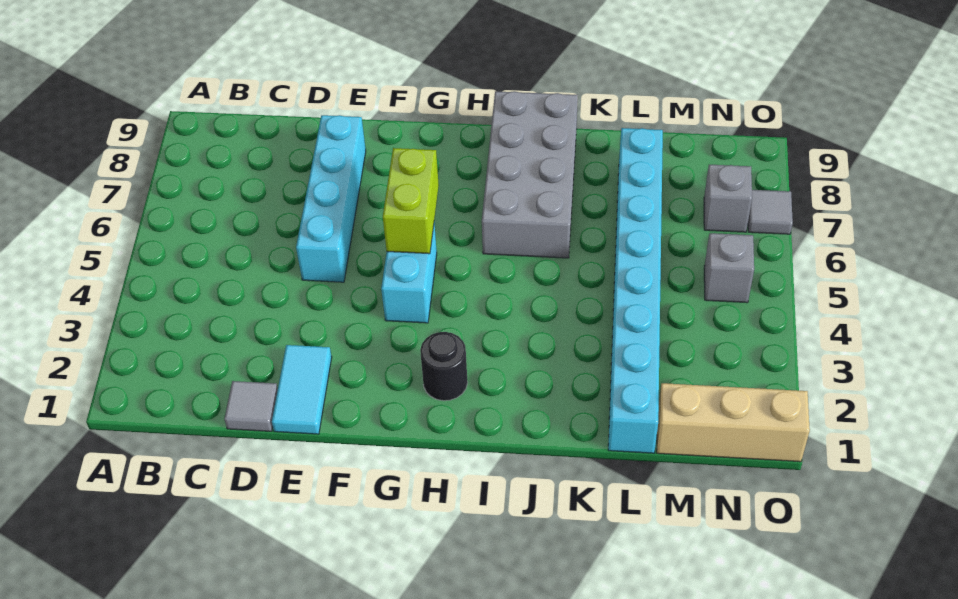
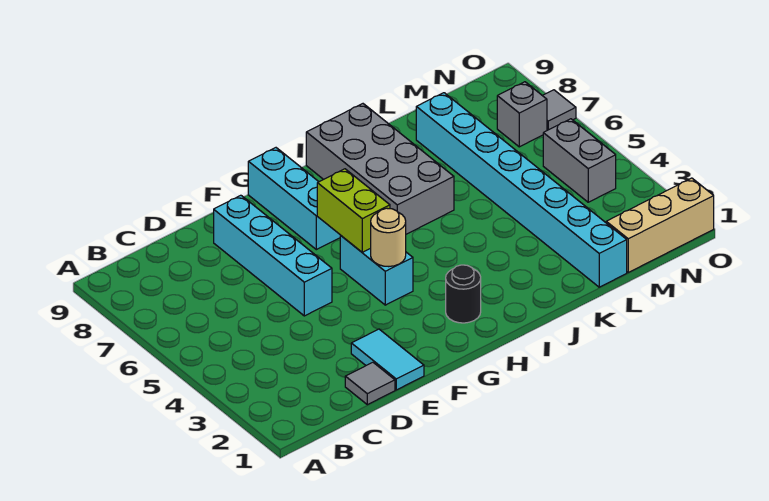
none -> tan round brick G4 level 2
none -> cyan brick G7:G9 level 1
grey brick N5 level 1 -> grey brick N4:N5 level 1

